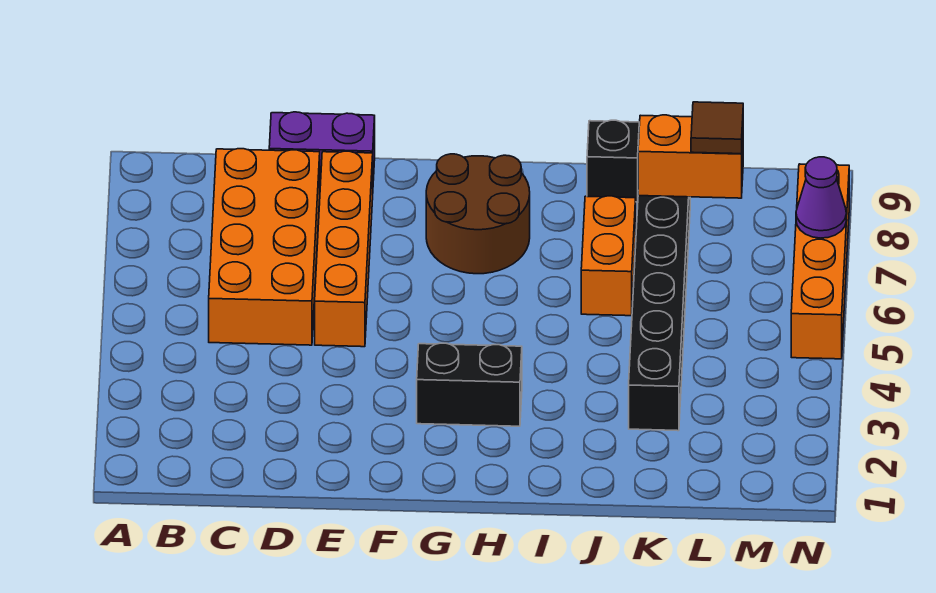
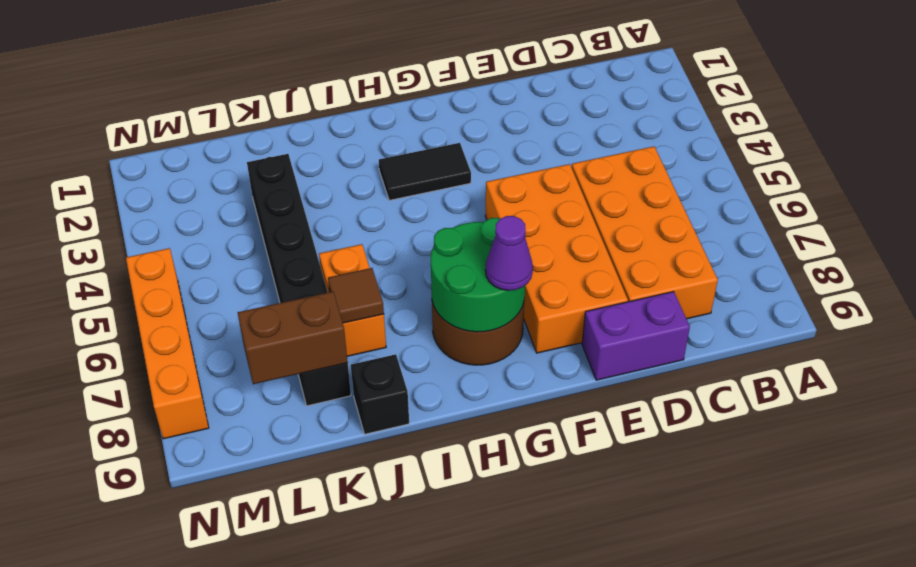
orange brick E5:E8 level 1 -> orange brick E5:F8 level 1
black brick G3:H3 level 1 -> black tile G3:H3 level 1
none -> green round brick G7:H8 level 2
orange brick K8:L8 level 2 -> brown brick K8:L8 level 2
brown tile L8 level 3 -> brown tile J7 level 2
purple cone N7 level 2 -> purple cone G8 level 3

